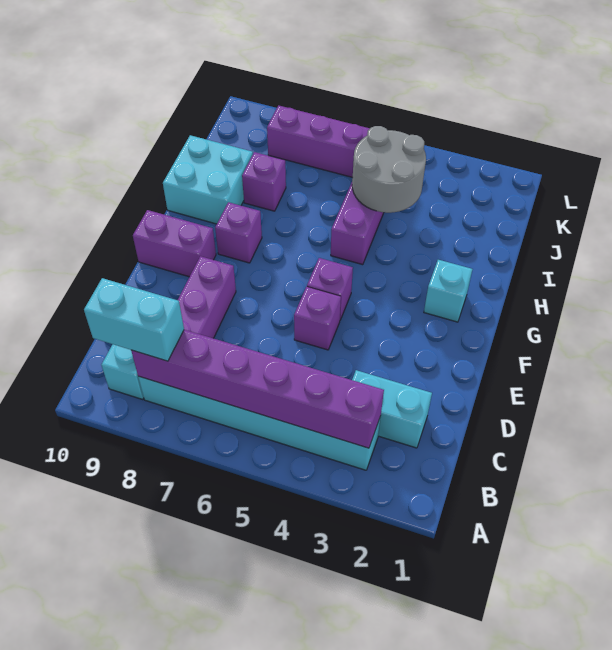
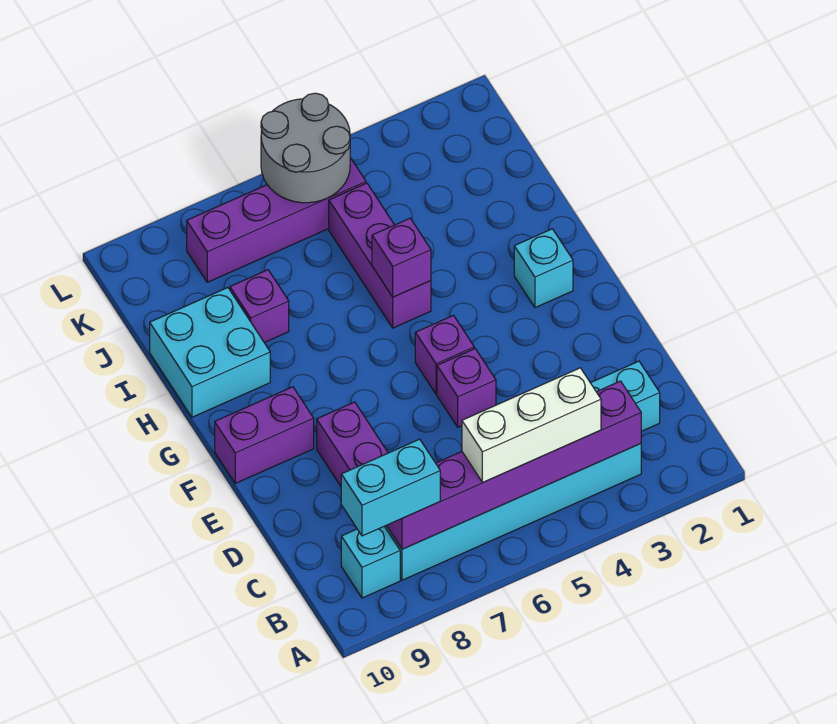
none -> white brick B4:B6 level 3
purple brick G8 level 1 -> purple brick H5 level 2
grey round brick I4:J5 level 2 -> grey round brick K5:L6 level 2

